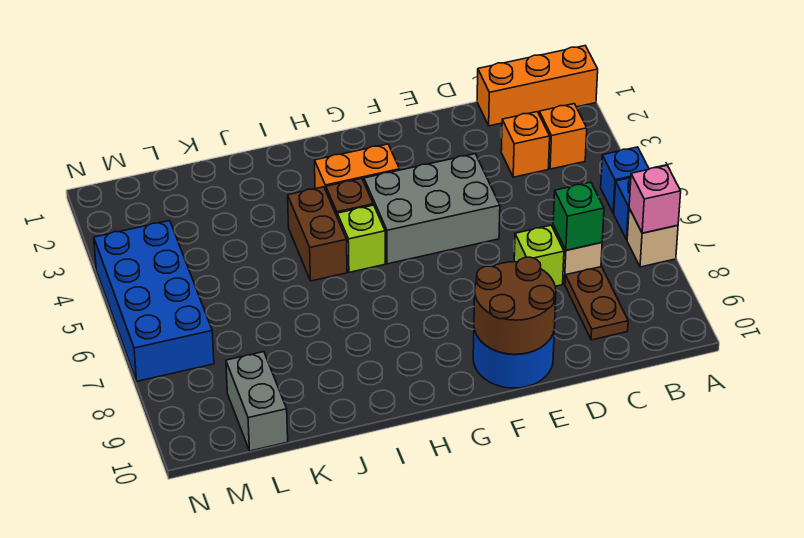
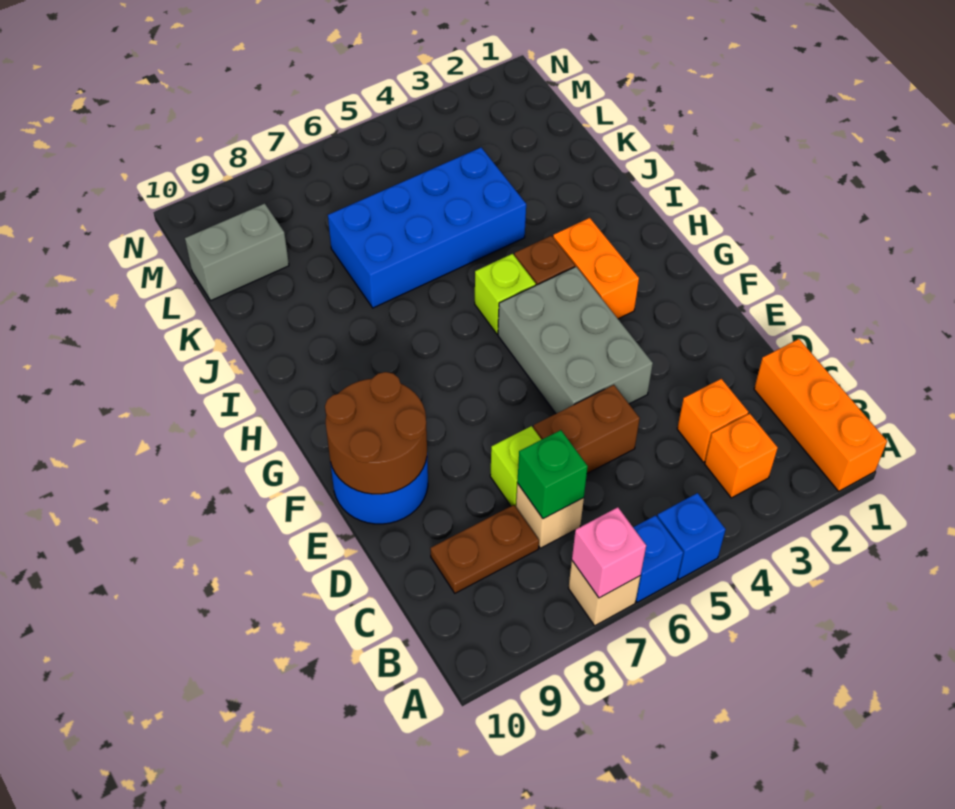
brown brick I4:I5 level 1 -> brown brick D5:D6 level 1
blue brick M4:N7 level 1 -> blue brick J4:K7 level 1

